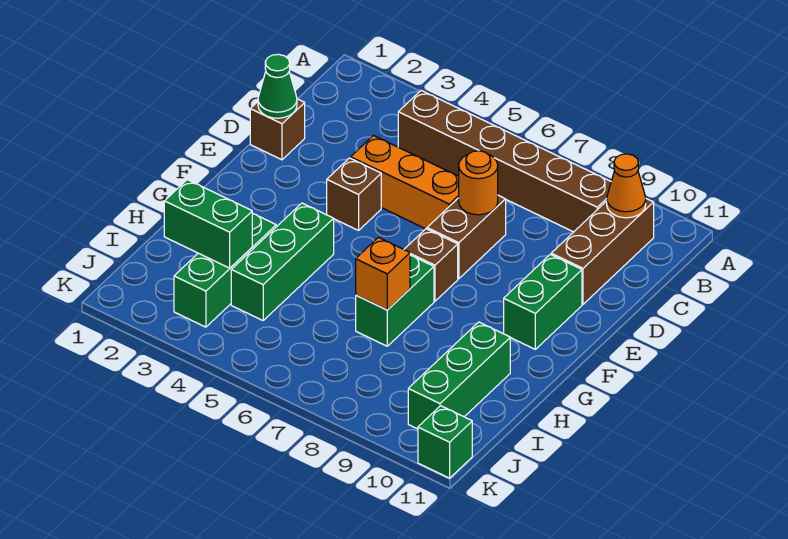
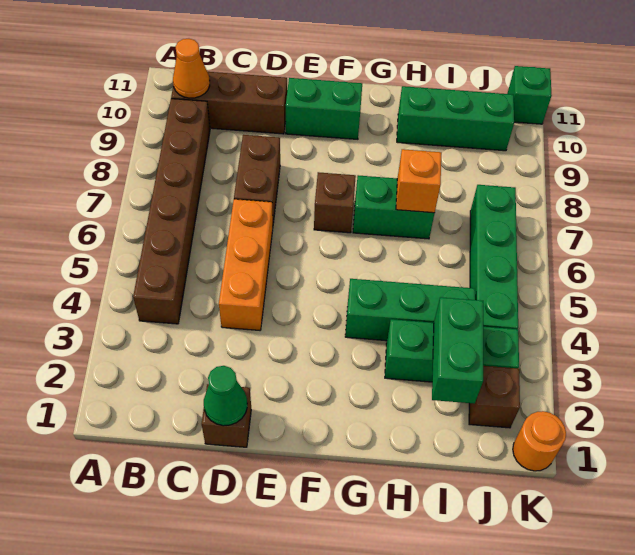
brown brick D7:E7 level 1 -> brown brick D7:D8 level 1
orange round brick D7 level 2 -> orange round brick K1 level 1
brown brick E4 level 1 -> brown brick J2 level 1
none -> green brick J4:J7 level 1

